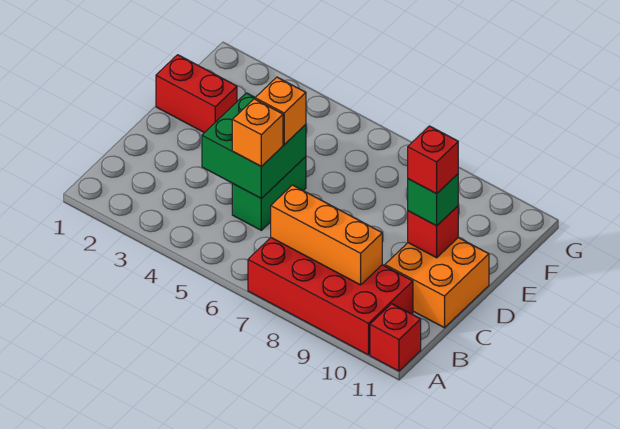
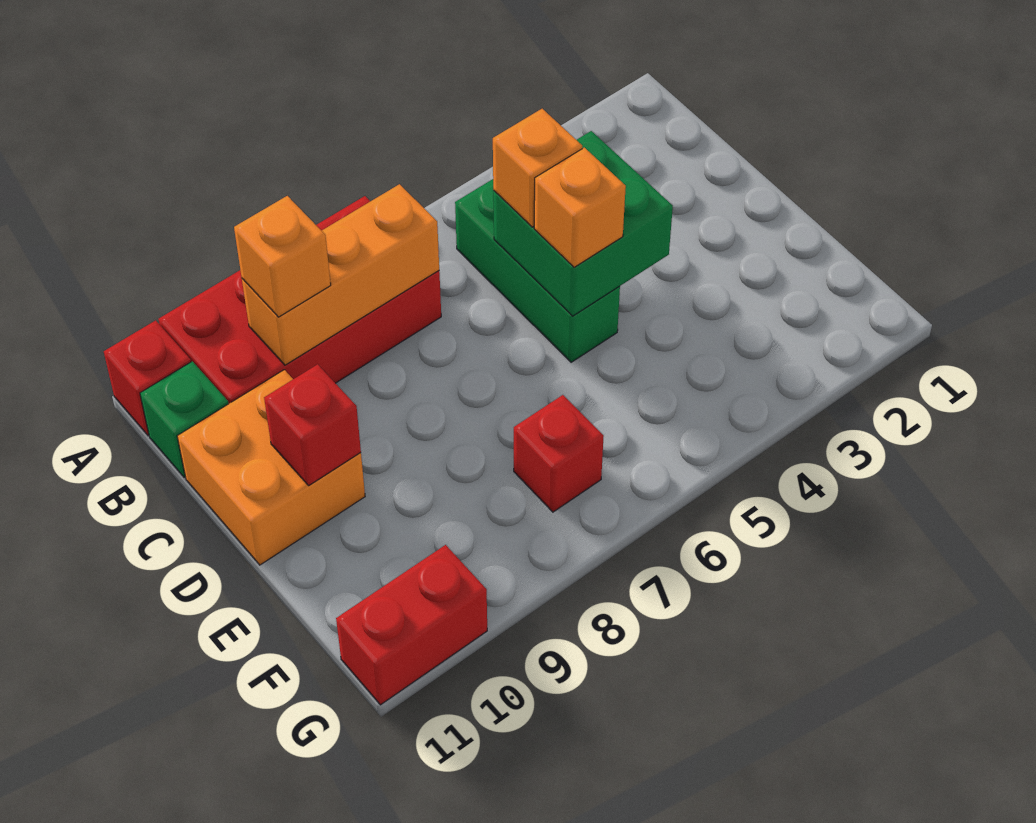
none -> orange brick B9 level 3
green brick C5:D5 level 1 -> green brick B5:D5 level 1
green brick D10 level 3 -> green brick B11 level 1
red brick D10 level 4 -> red brick F7 level 1
red brick E1:E2 level 1 -> red brick G10:G11 level 1

